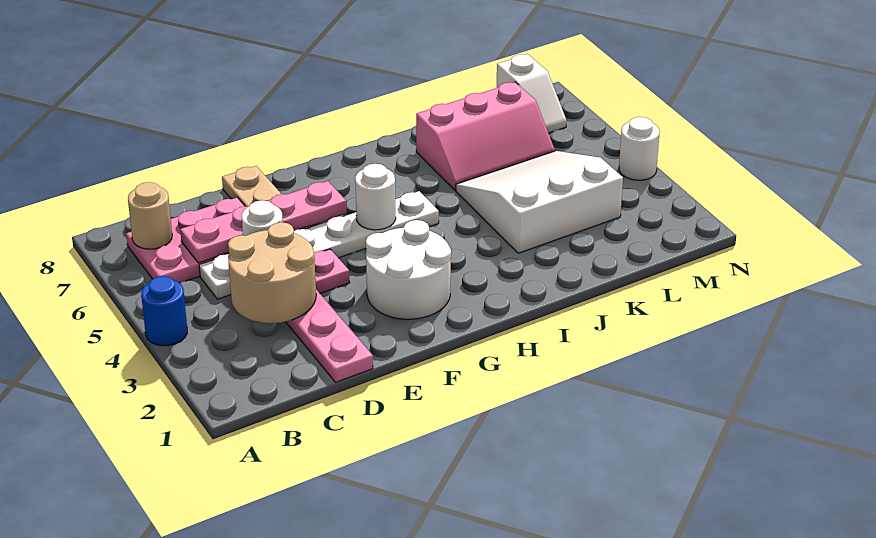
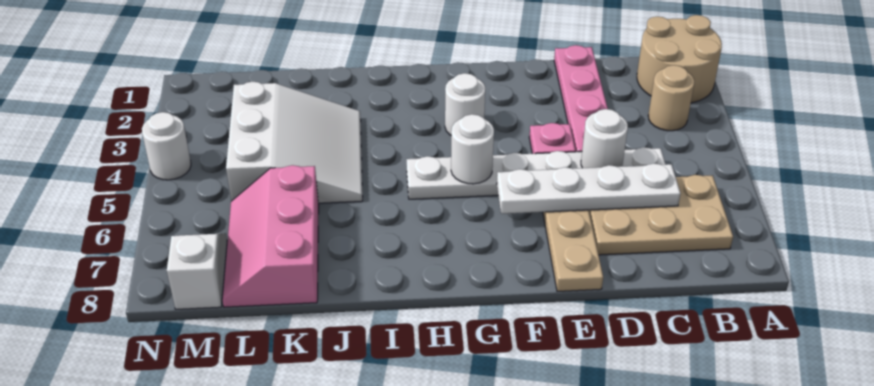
blue round brick A4 level 1 -> none
pink plate B6:D7 level 1 -> tan plate B6:D7 level 1
tan round brick B7 level 2 -> tan round brick B3 level 1
tan round brick C3:D4 level 2 -> tan round brick A1:B2 level 1
pink plate C6:F6 level 2 -> white plate C6:F6 level 2
white round brick F2:G3 level 1 -> white round brick G3 level 1
white slope J3:L5 level 1 top 3 -> white slope J3:L5 level 1 top L
pink slope J6:L7 level 1 top 7 -> pink slope K6:L8 level 1 top K

